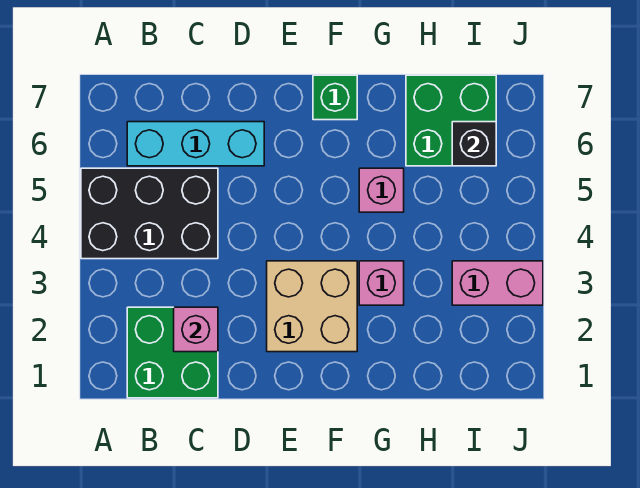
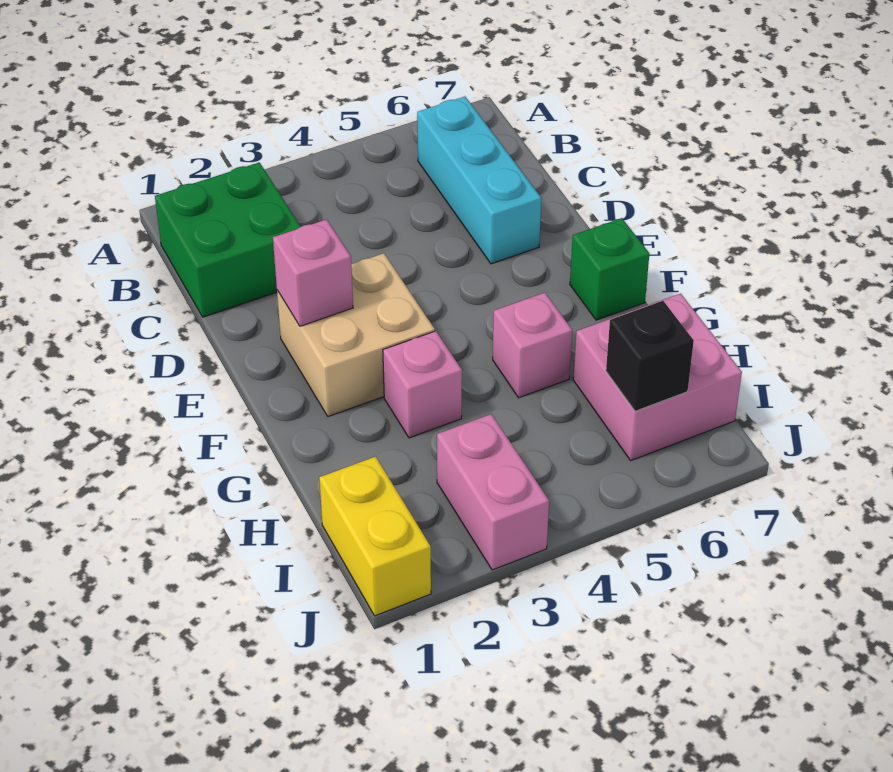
black brick A4:C5 level 1 -> none
pink brick C2 level 2 -> pink brick E2 level 2
green brick H6:I7 level 1 -> pink brick H6:I7 level 1
none -> yellow brick I1:J1 level 1

